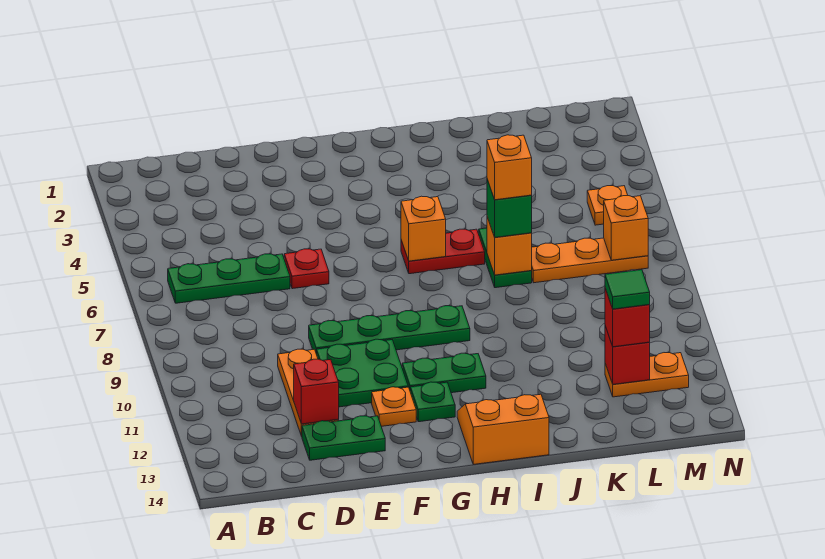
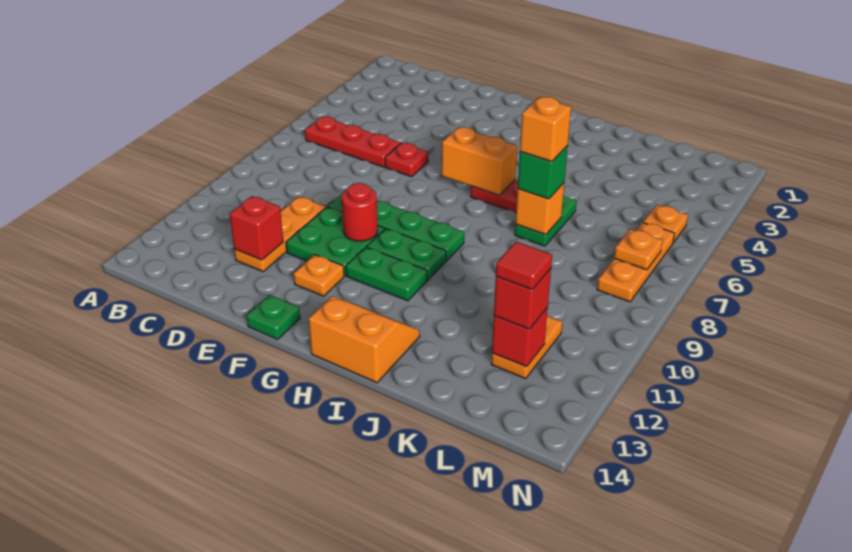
green plate B6:D6 level 1 -> red plate B6:D6 level 1
green plate D13:E13 level 1 -> green plate G10:H10 level 1
none -> red round brick F10 level 2
green plate G12 level 1 -> green plate F14 level 1
orange brick H6 level 2 -> orange brick G6:H6 level 2
orange plate K7:M7 level 1 -> orange plate M6:M8 level 1
orange plate L12:M12 level 1 -> orange plate L11:L12 level 1
green tile L12 level 4 -> red tile L12 level 4
orange brick M7 level 2 -> orange plate M7 level 2

